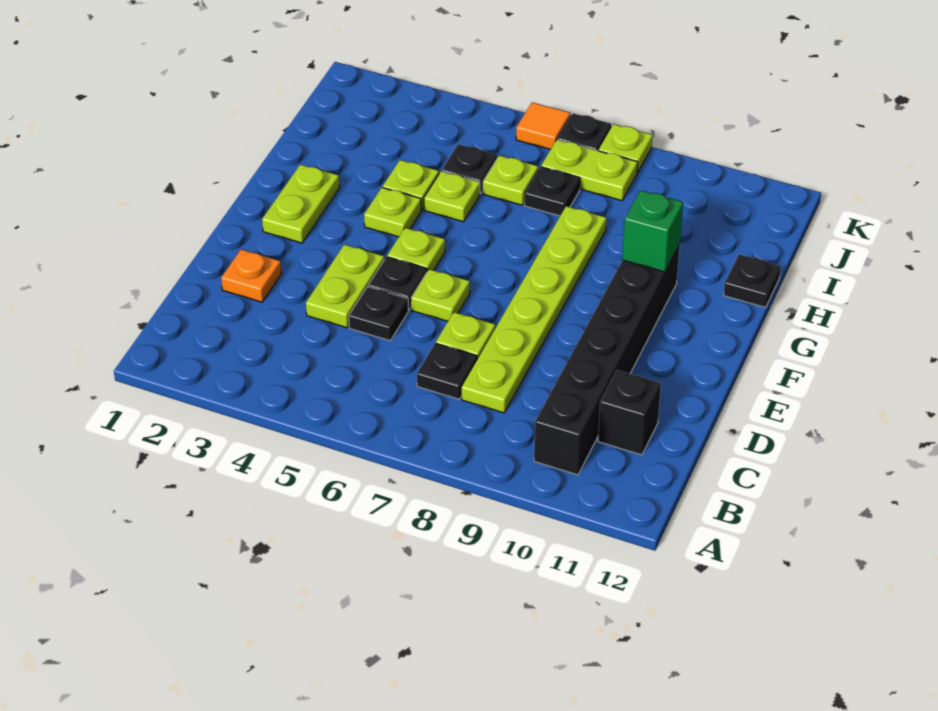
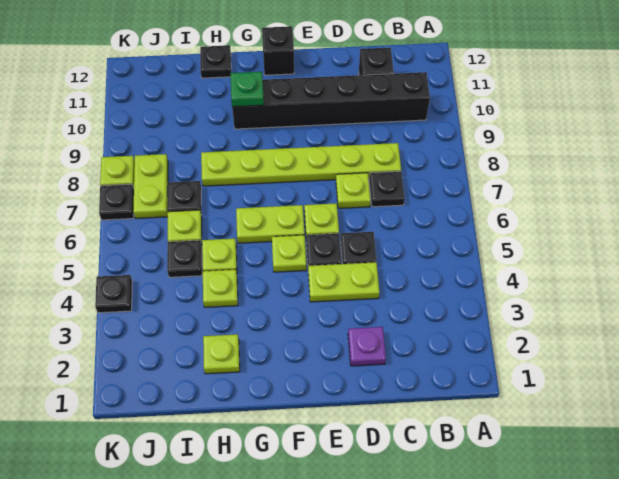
orange plate D2 level 1 -> purple plate D2 level 1
lime plate F2:G2 level 1 -> lime plate F6:G6 level 1
none -> black brick F12 level 1
lime plate G4 level 1 -> lime plate H2 level 1
green brick G10 level 2 -> green plate G10 level 2
none -> black plate K4 level 1
orange tile K6 level 1 -> none

